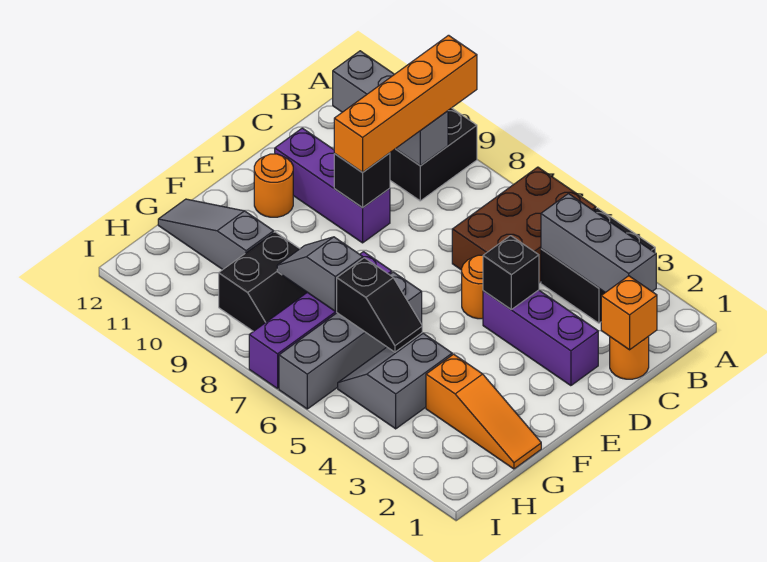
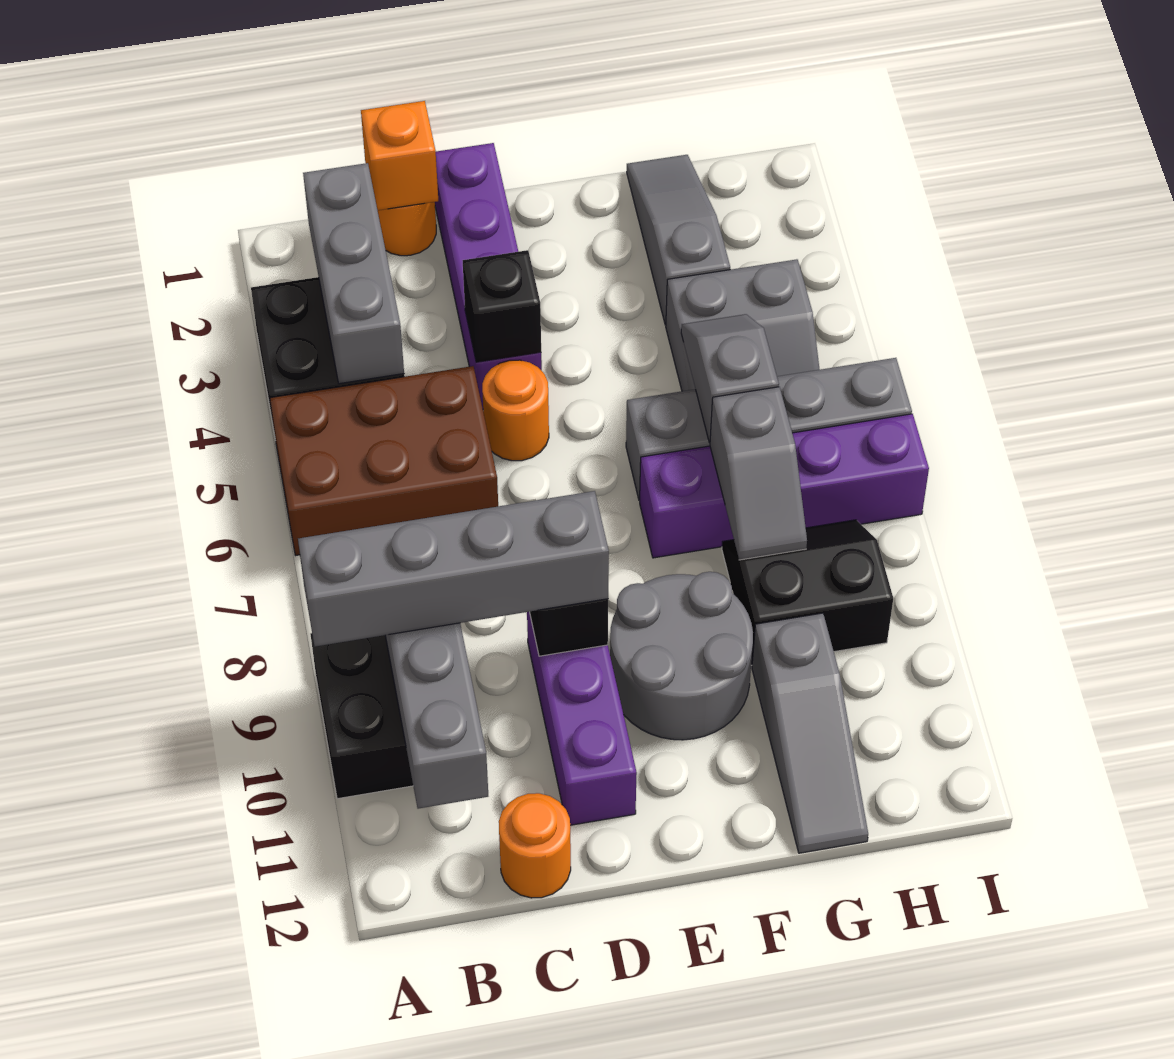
orange brick A9:D9 level 3 -> grey brick A9:D9 level 3
purple brick D2:D4 level 1 -> purple brick D1:D4 level 1
none -> grey round brick E9:F10 level 1
orange round brick E11 level 1 -> orange round brick C12 level 1
orange slope G1:G3 level 1 top 3 -> grey slope G1:G3 level 1 top 3
black slope G5:G6 level 2 top 6 -> grey slope G5:G6 level 2 top 6

